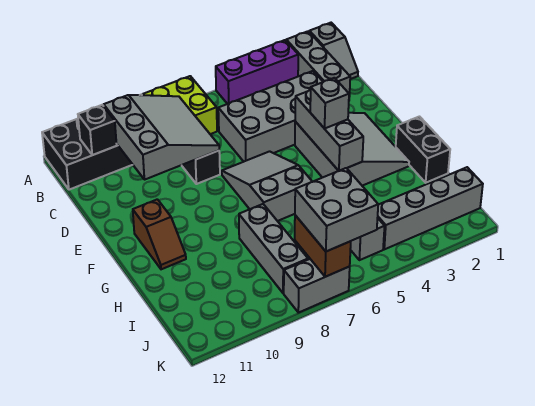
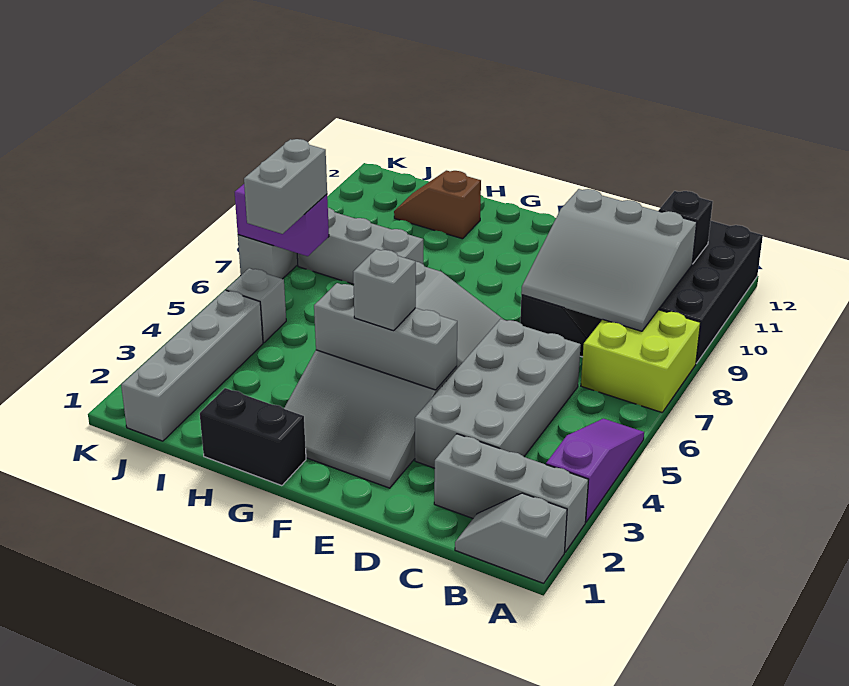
purple brick A3:A5 level 1 -> purple slope A3:A5 level 1 top 3
brown slope F11:G11 level 1 top F -> brown slope H11:I11 level 1 top H
grey brick J6:K7 level 3 -> grey brick J6:J7 level 3
brown brick J7:K7 level 2 -> purple brick J7:K7 level 2

